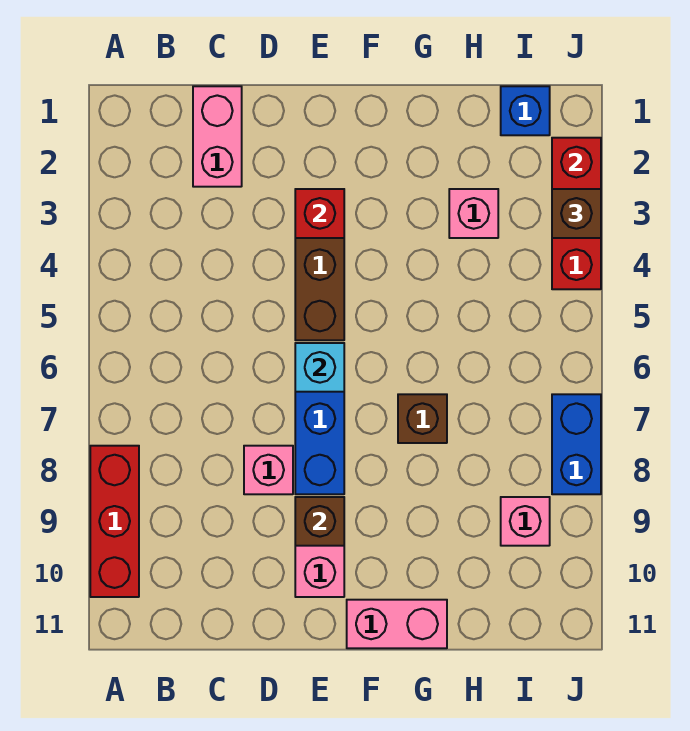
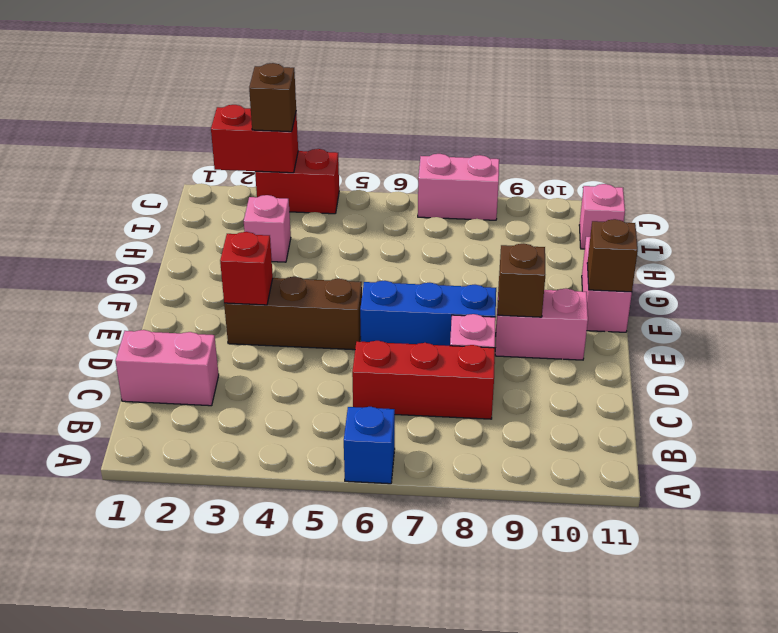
red brick A8:A10 level 1 -> red brick C6:C8 level 1
cyan brick E6 level 2 -> none
brown brick G7 level 1 -> brown brick F11 level 2
blue brick I1 level 1 -> blue brick A6 level 1
pink brick I9 level 1 -> pink brick I11 level 1
blue brick J7:J8 level 1 -> pink brick J7:J8 level 1

